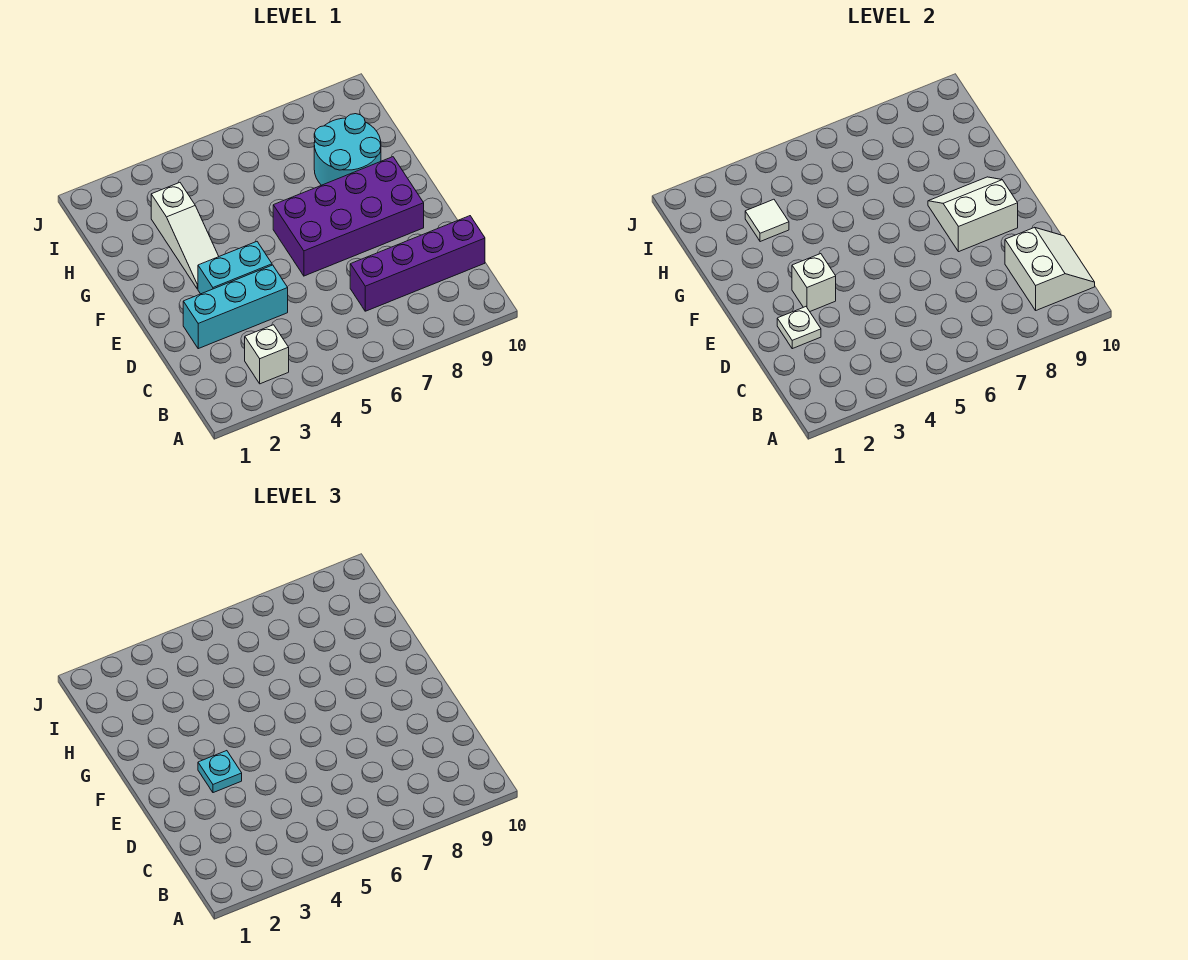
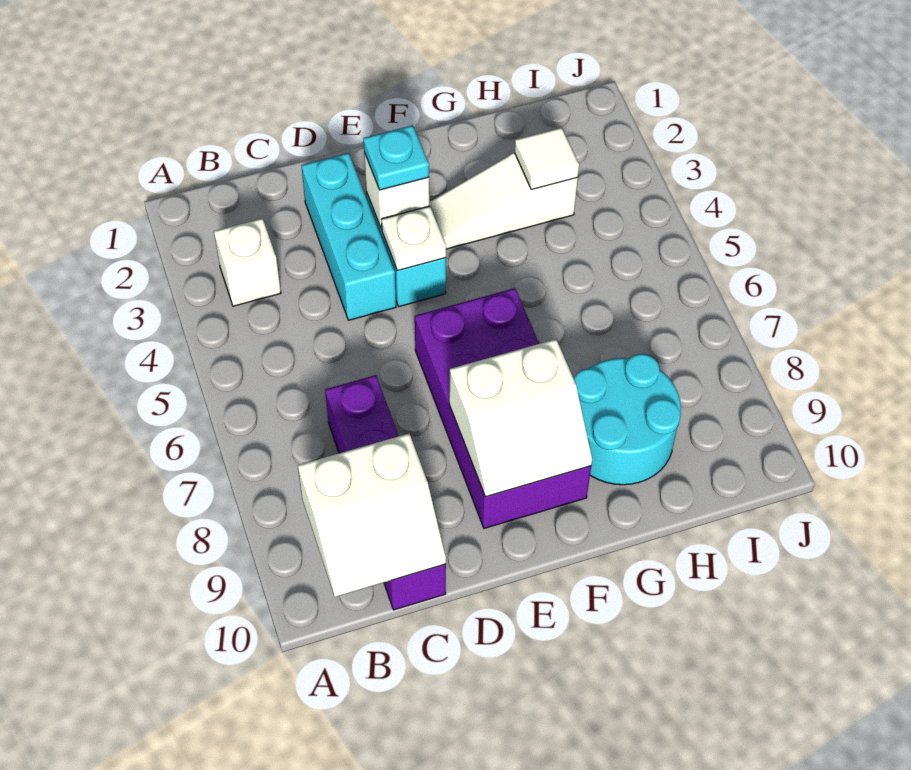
white plate D2 level 2 -> white plate E4 level 2
white slope E8:F9 level 2 top E -> white slope E8:F9 level 2 top 8

